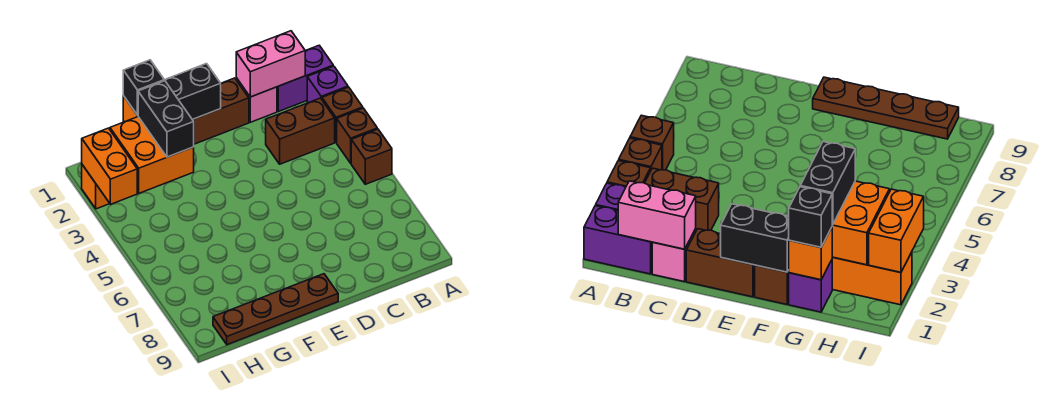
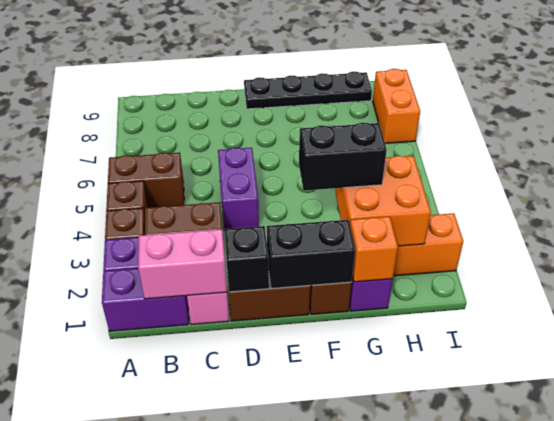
brown brick A5 level 1 -> brown brick A5:B5 level 1
none -> purple brick D4:D5 level 1
brown plate E9:H9 level 1 -> black plate E9:H9 level 1
black brick G1 level 3 -> black brick D1 level 2
black brick G2:G3 level 3 -> black brick F3:G3 level 3
orange brick I2:I3 level 2 -> orange brick I7:I8 level 1

